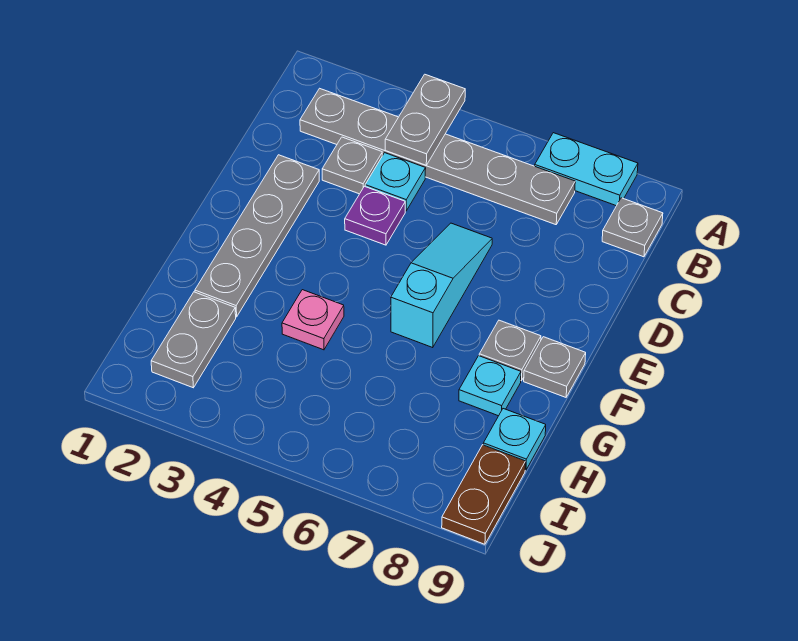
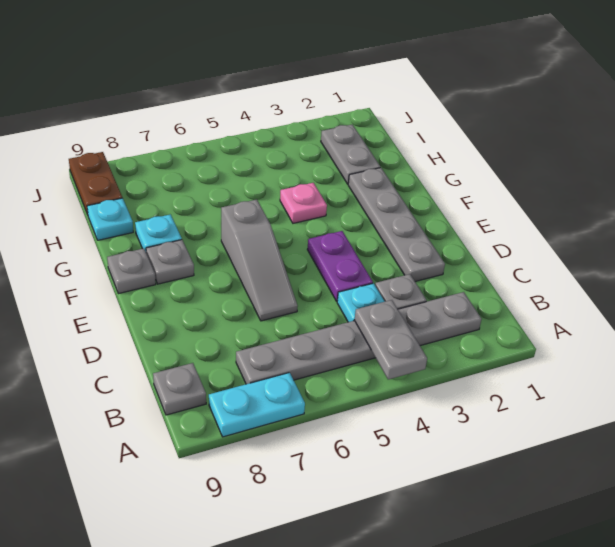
purple plate D4 level 1 -> purple plate D4:E4 level 1
cyan slope D6:F6 level 1 top F -> grey slope D6:F6 level 1 top F

